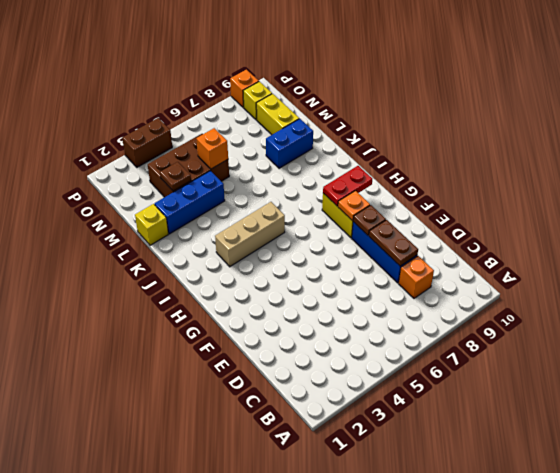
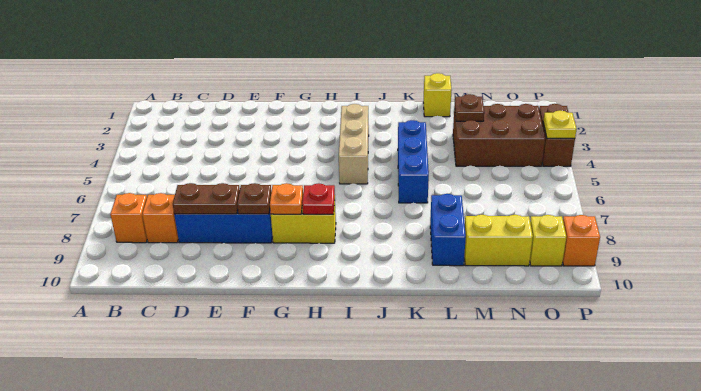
red plate H8:H9 level 2 -> red plate H8 level 2
blue brick L2:L4 level 1 -> blue brick K4:K6 level 1
brown brick M3:N5 level 1 -> brown brick M3:O4 level 1
orange brick M5 level 2 -> orange brick B8 level 1
none -> yellow plate P4 level 2

